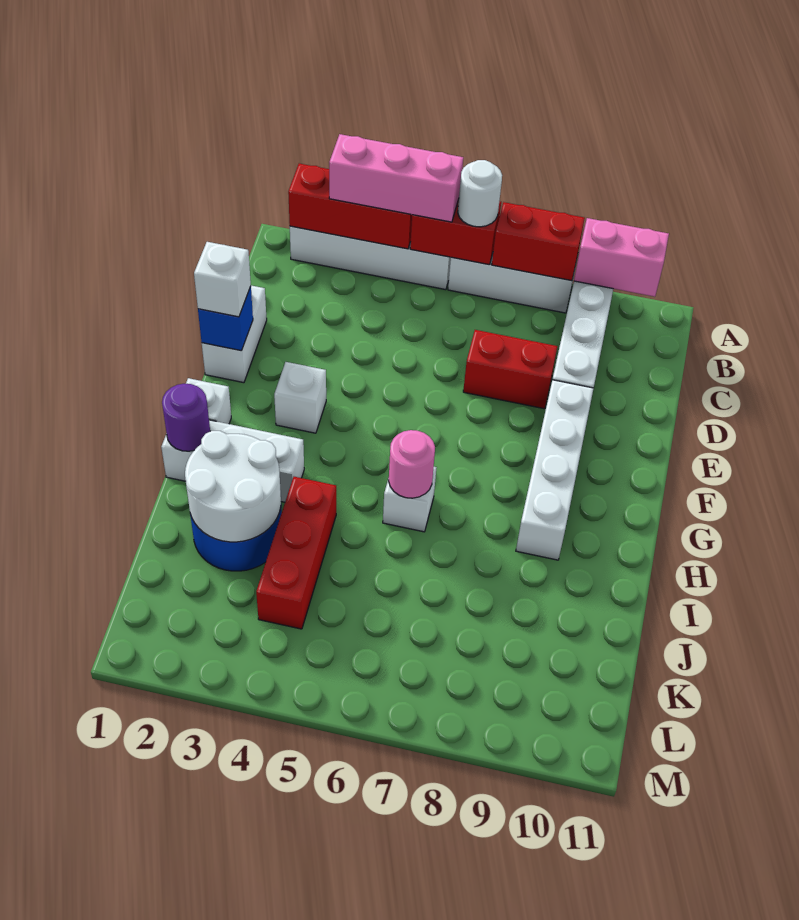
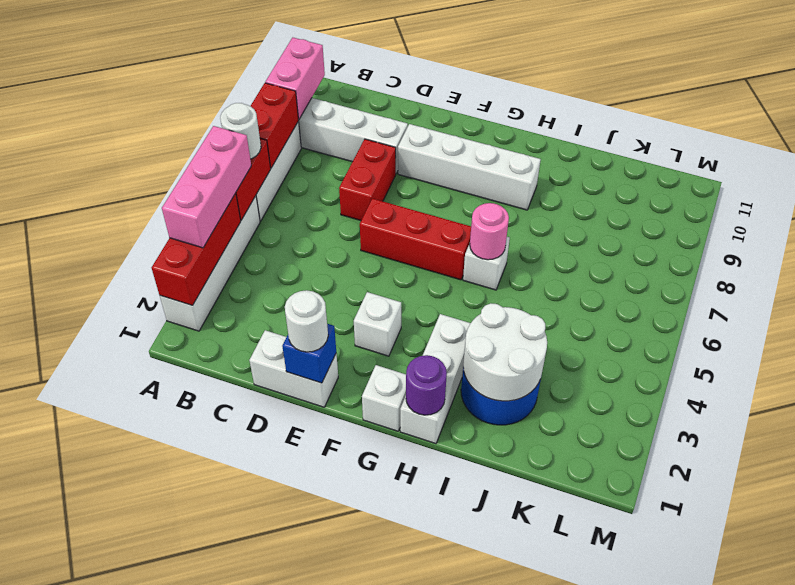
white brick E1 level 3 -> white round brick E1 level 3
red brick I4:K4 level 1 -> red brick E6:G6 level 1

